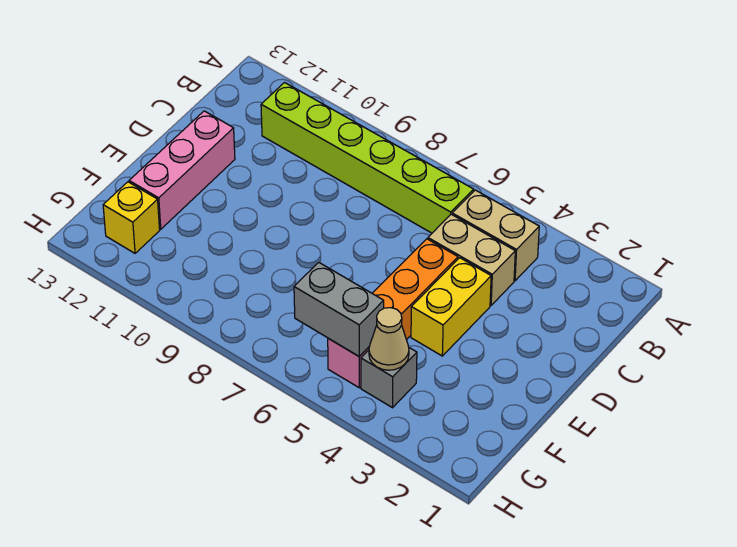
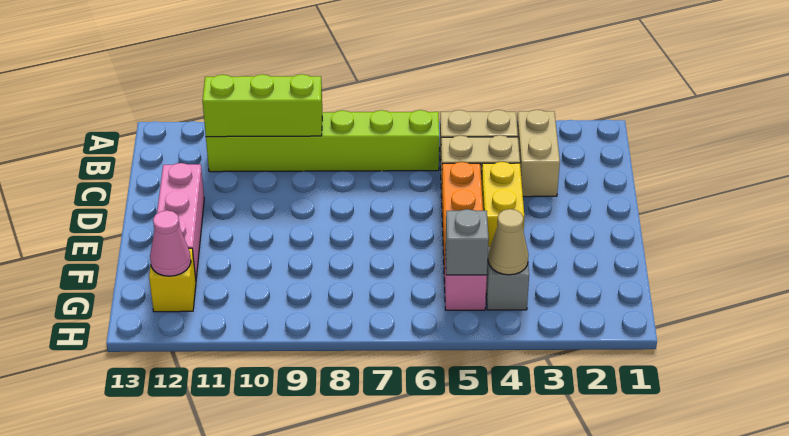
none -> tan brick B3:C3 level 1
none -> lime brick B9:B11 level 2
grey brick G5:G6 level 2 -> grey brick G5 level 2
none -> pink cone G12 level 2

